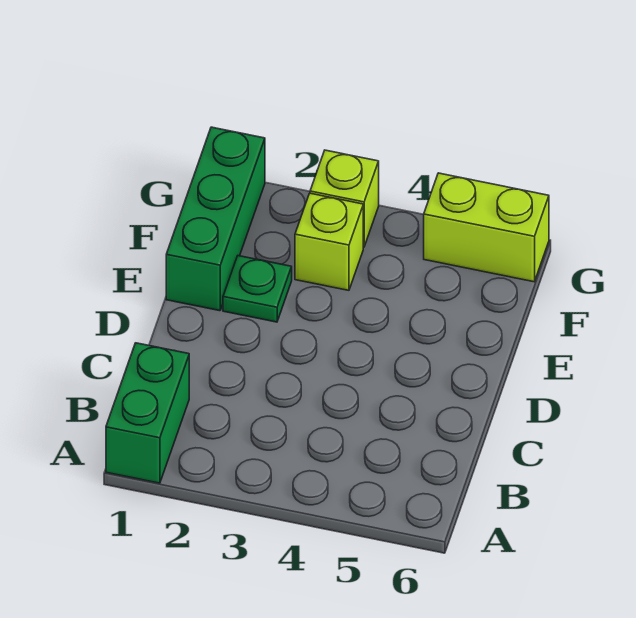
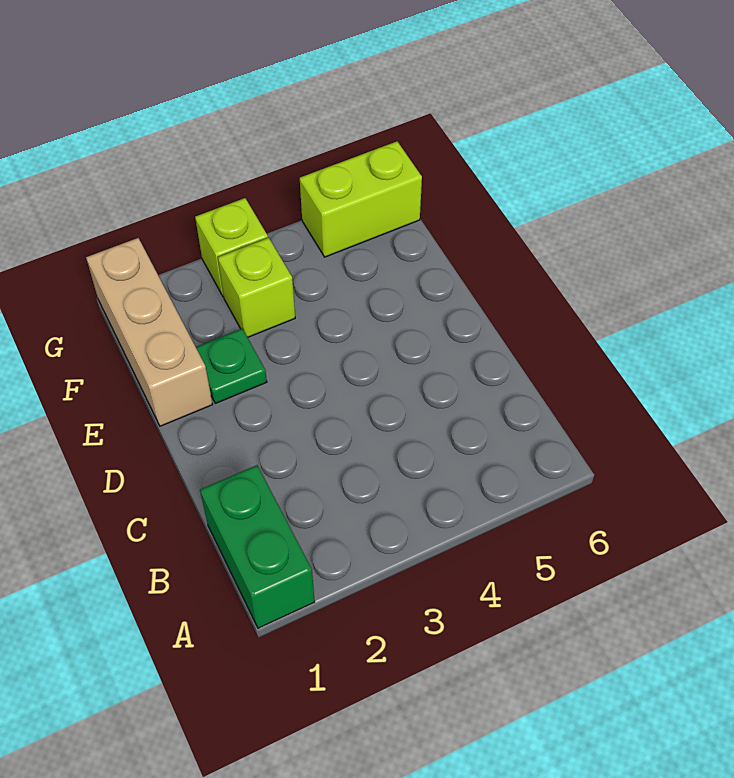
green brick E1:G1 level 1 -> tan brick E1:G1 level 1

